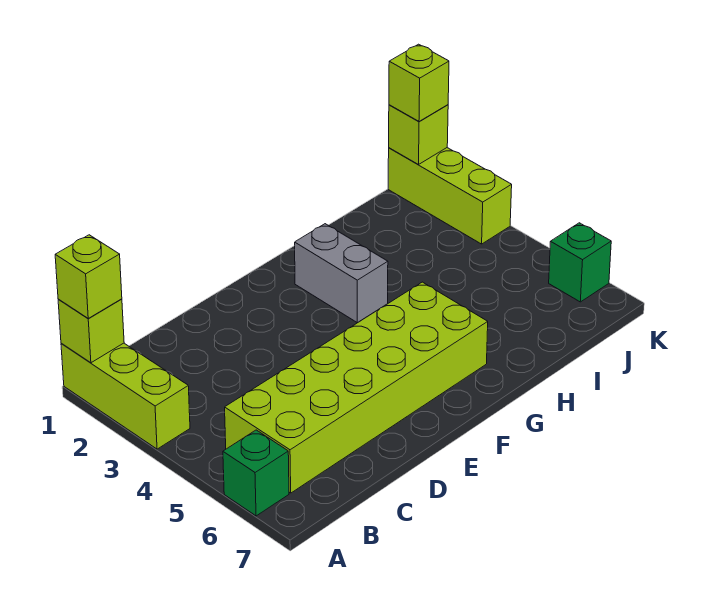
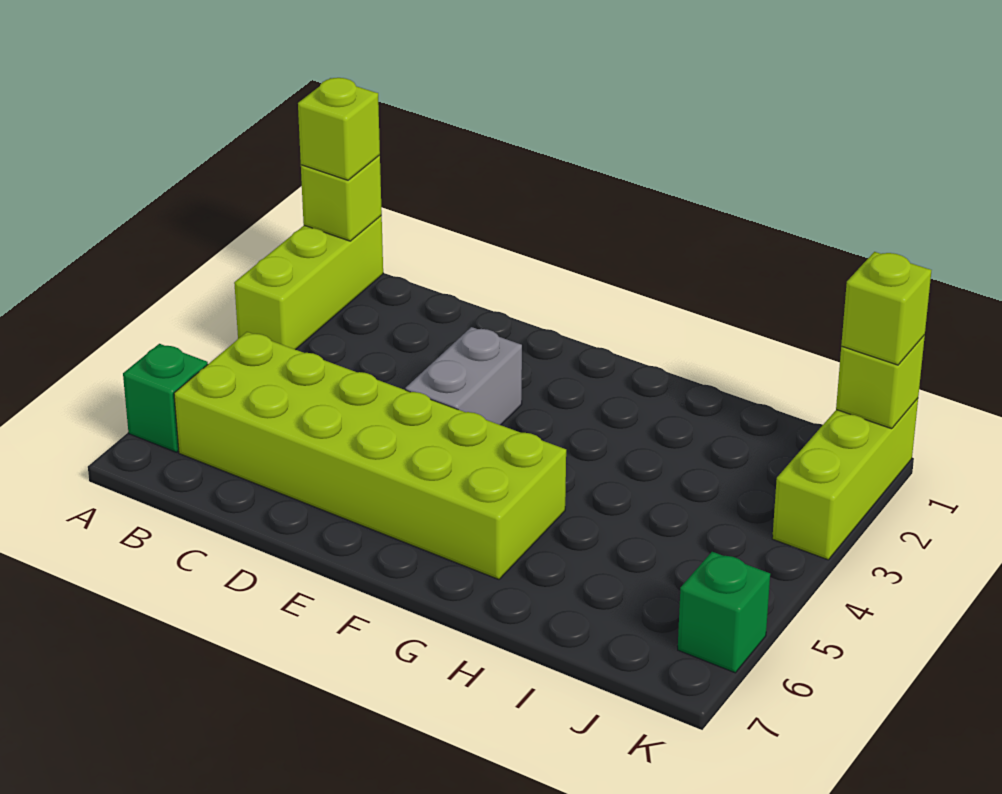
grey brick G2:G3 level 1 -> grey brick E3:E4 level 1

